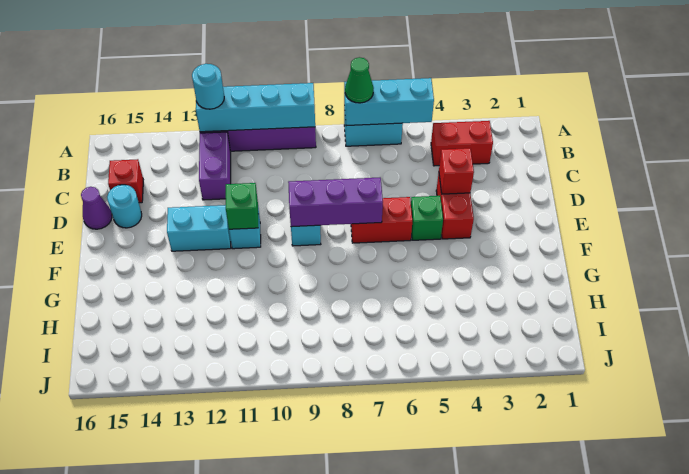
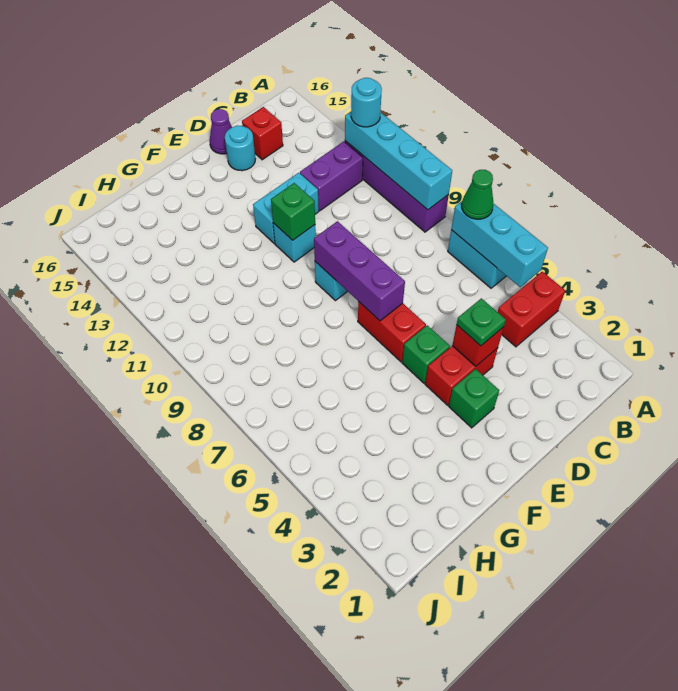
red brick B3:B4 level 1 -> red brick A4:B4 level 1
none -> green plate D4 level 3
none -> green brick E3 level 1
cyan brick E12:E13 level 1 -> cyan brick D12:E12 level 1

